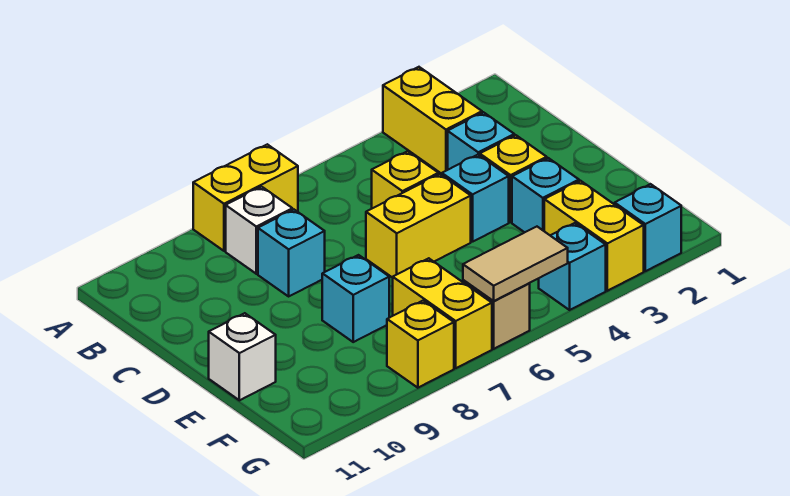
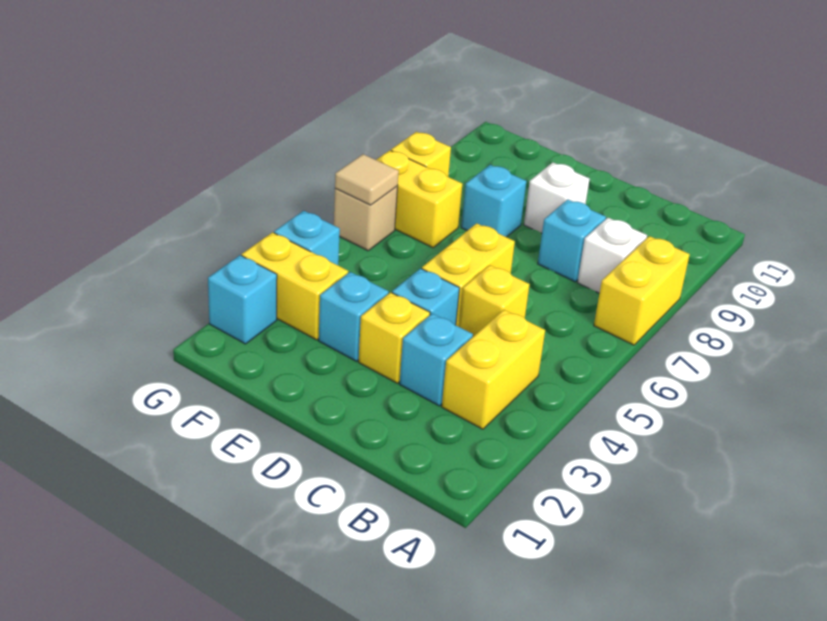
yellow brick A3:B3 level 1 -> yellow brick B3:B4 level 1
white brick E11 level 1 -> white brick D9 level 1
tan tile G5:G6 level 2 -> tan tile G6 level 2

